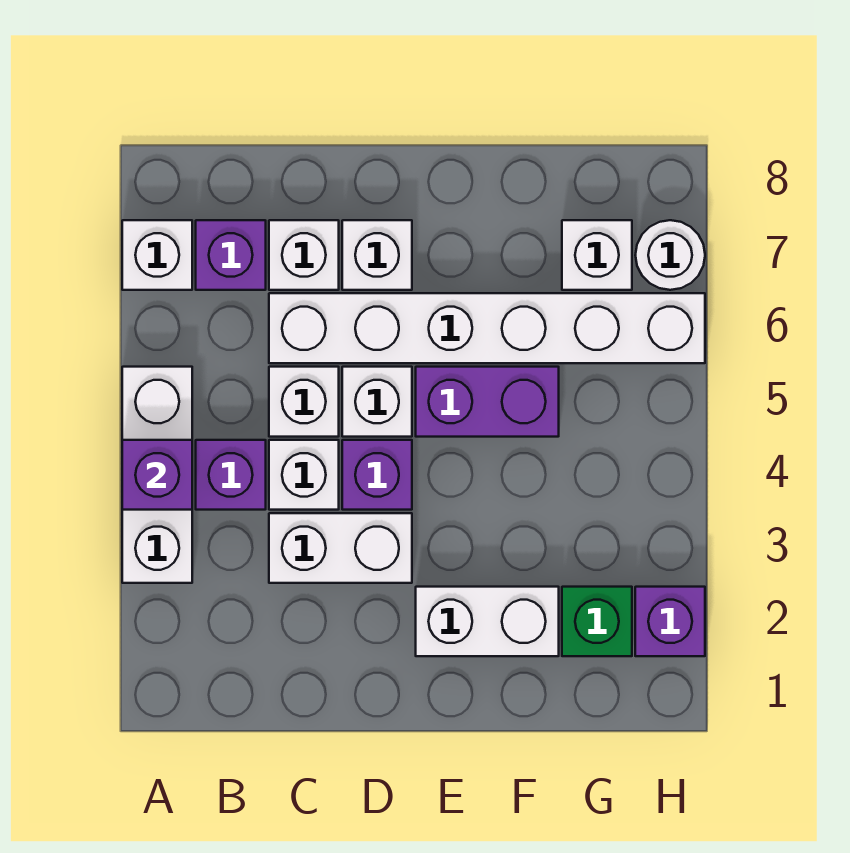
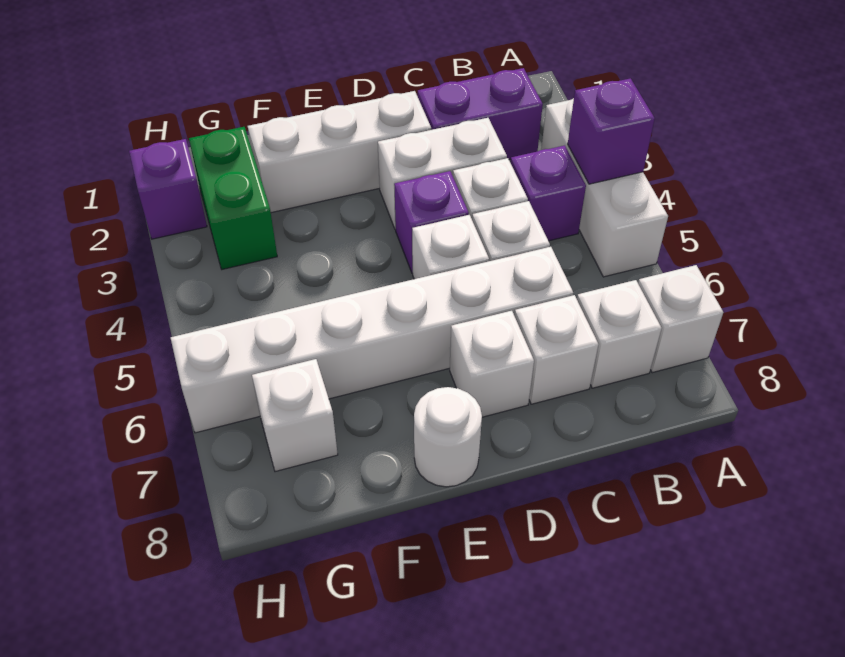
purple brick B7 level 1 -> white brick B7 level 1
white brick E2:F2 level 1 -> white brick D2:F2 level 1
purple brick E5:F5 level 1 -> purple brick B2:C2 level 1
green brick G2 level 1 -> green brick G2:G3 level 1
white round brick H7 level 1 -> white round brick E8 level 1

